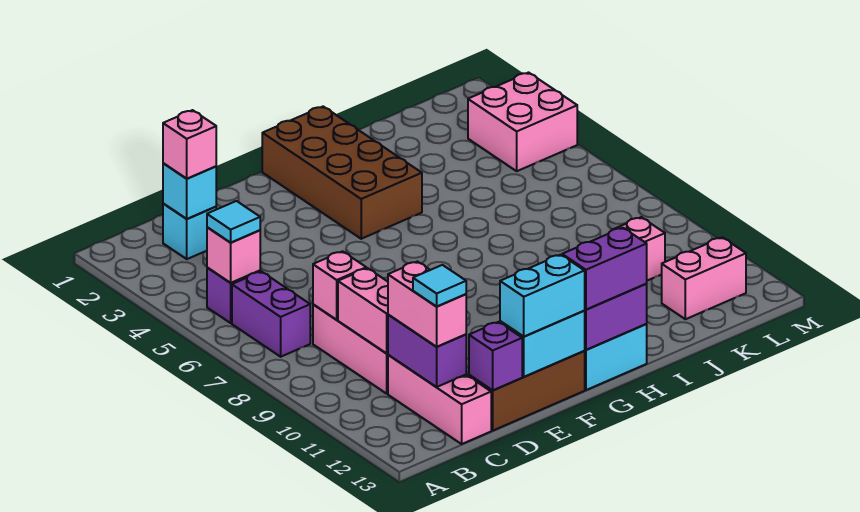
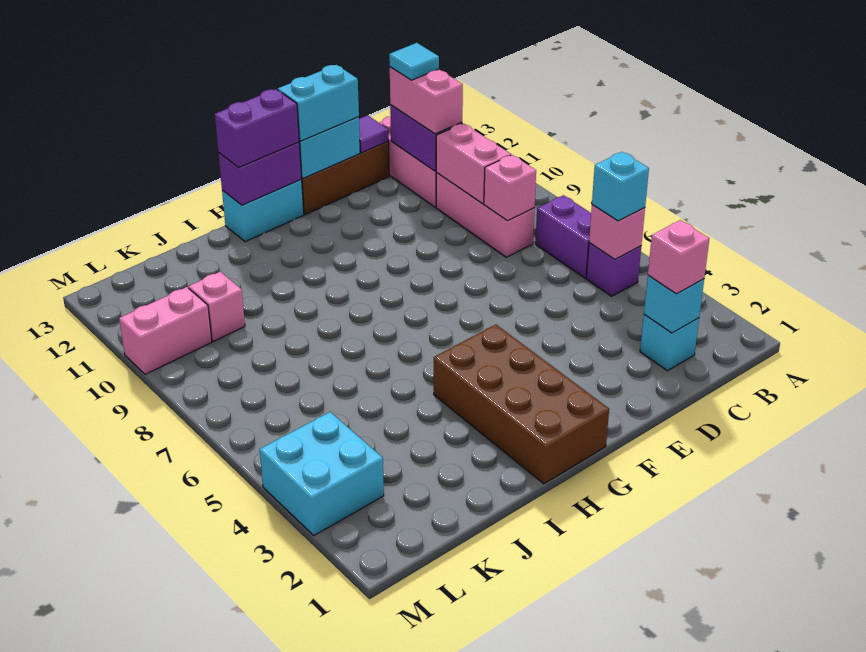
cyan tile B5 level 3 -> cyan brick B5 level 3
purple brick D13 level 2 -> purple tile D13 level 2
pink brick K12:L12 level 1 -> pink brick L10:M10 level 1
pink brick L3:M4 level 1 -> cyan brick L3:M4 level 1

